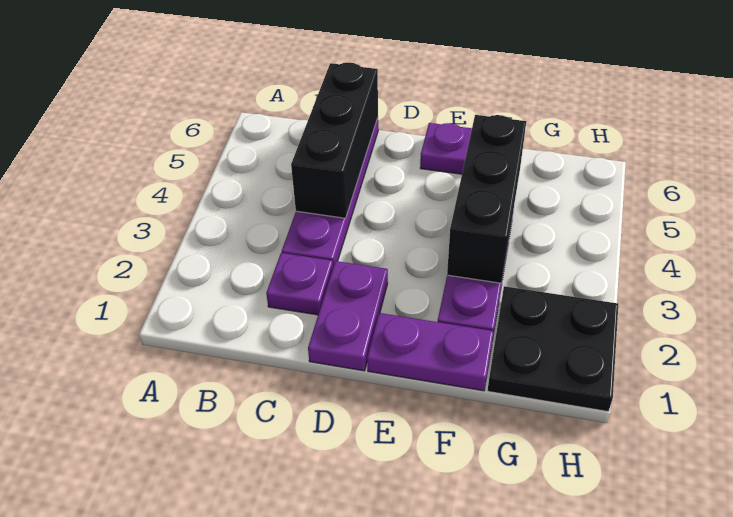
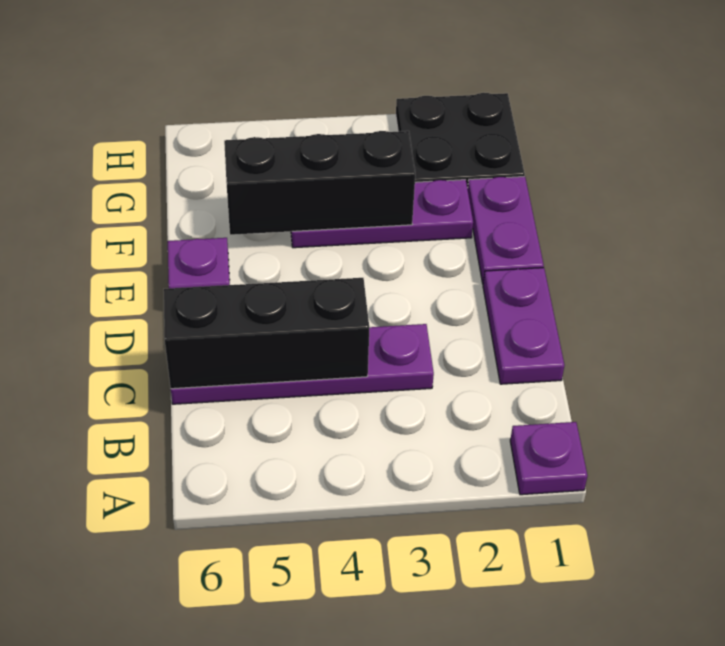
purple plate C2 level 1 -> purple plate A1 level 1
purple plate D1:D2 level 1 -> purple plate C1:D1 level 1

